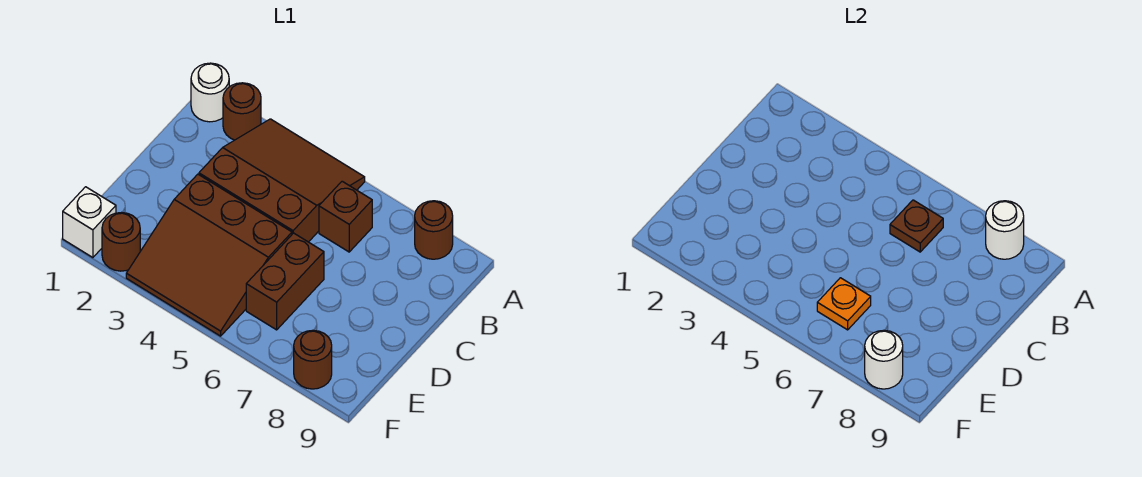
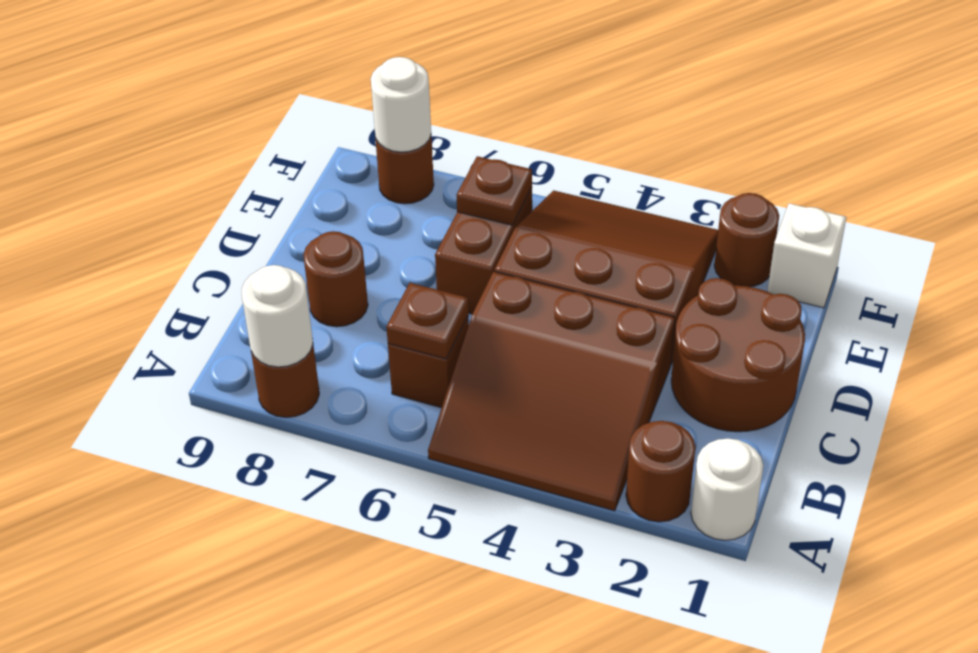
none -> brown round brick C1:D2 level 1
none -> brown round brick C8 level 1
orange plate E6 level 2 -> brown plate E6 level 2

